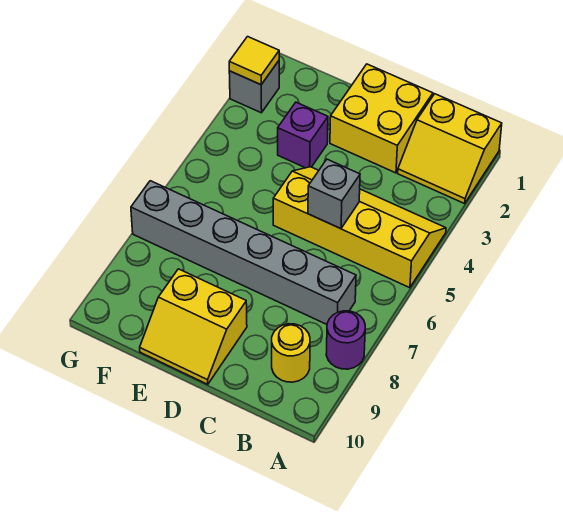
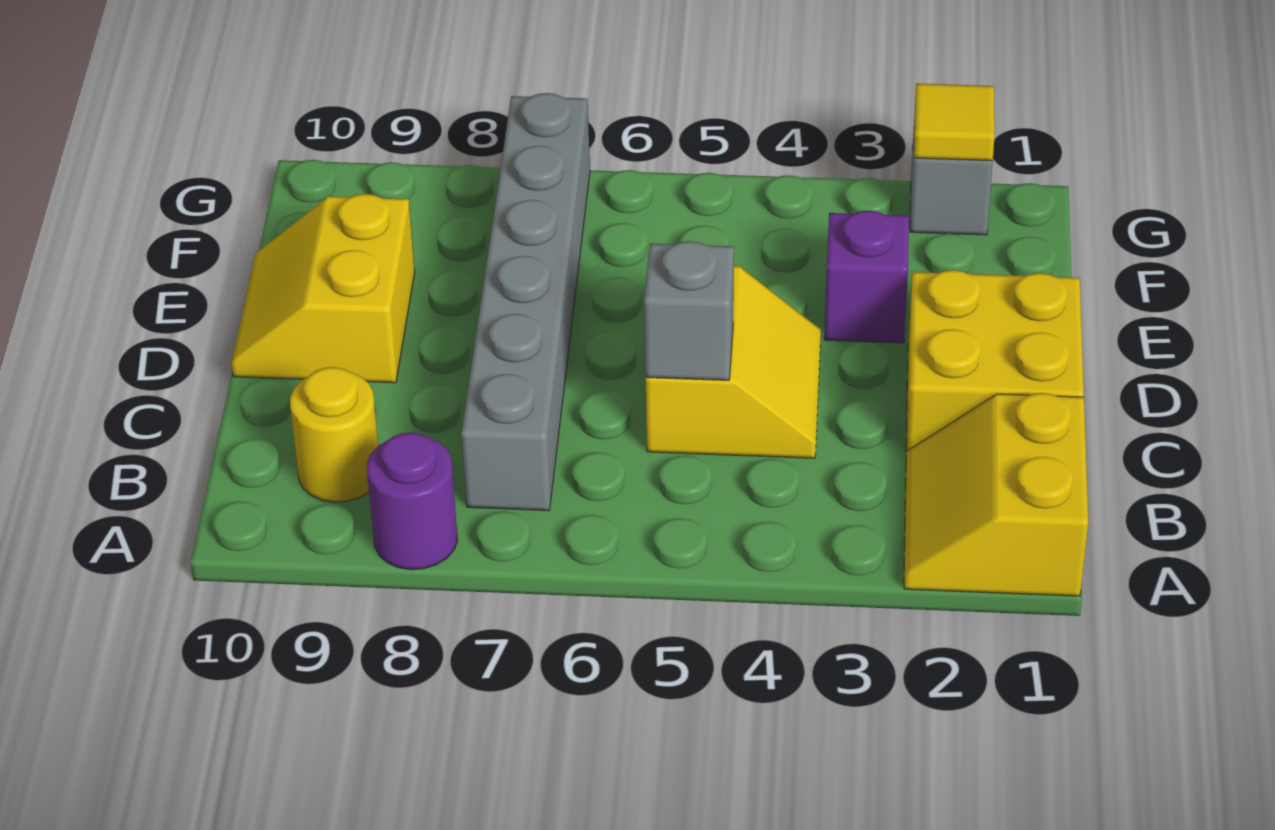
yellow slope A4:D5 level 1 top 5 -> yellow slope C4:D5 level 1 top 5

